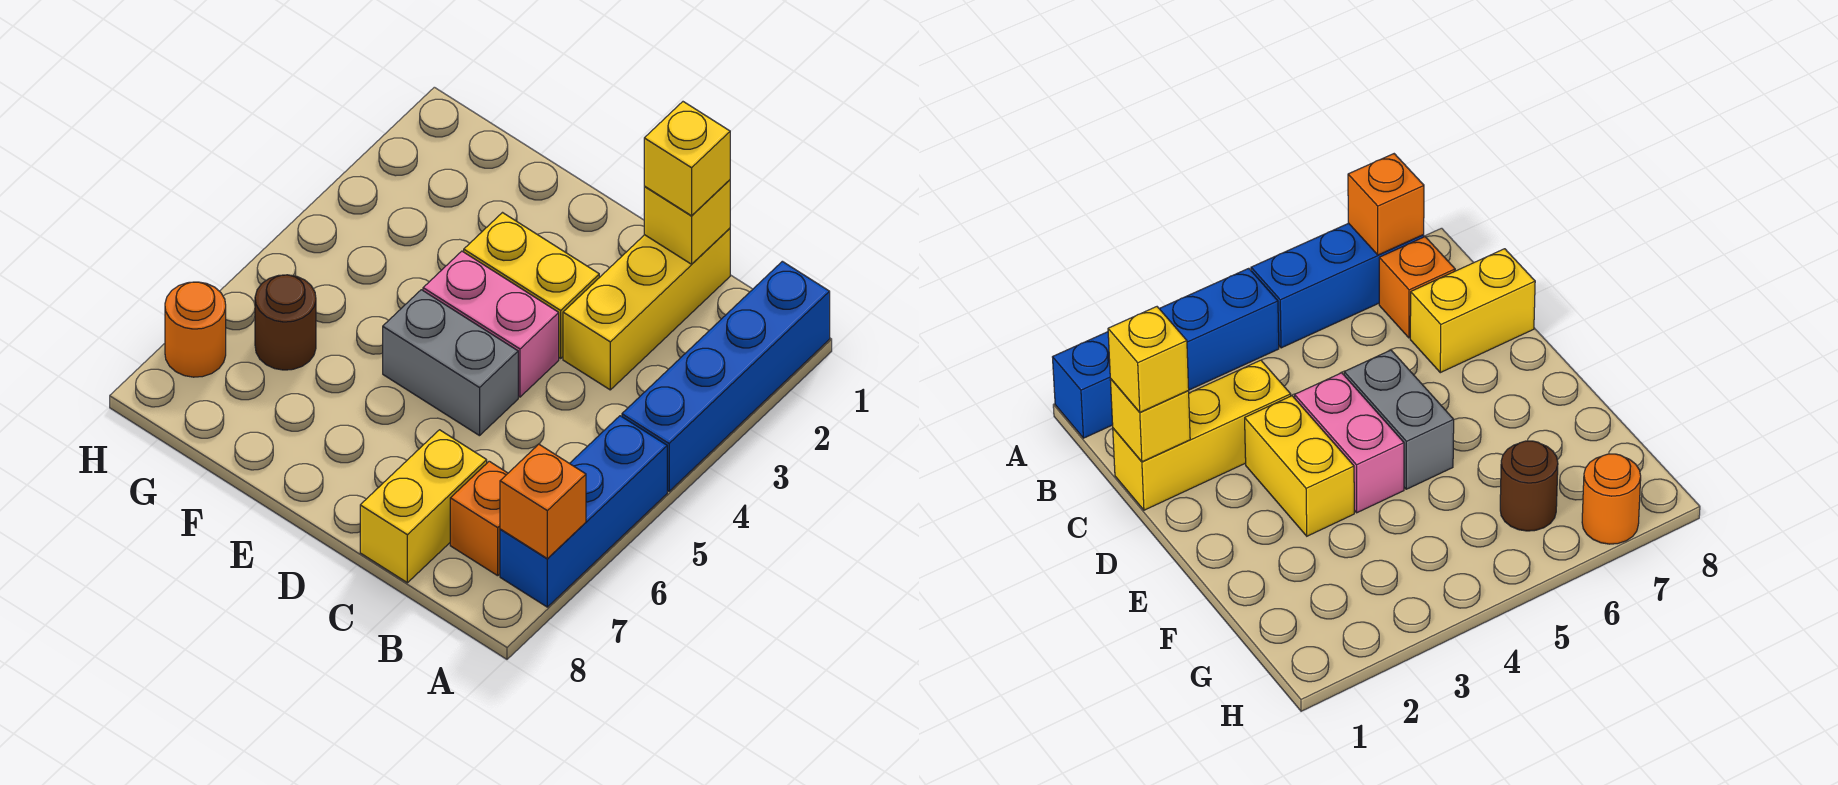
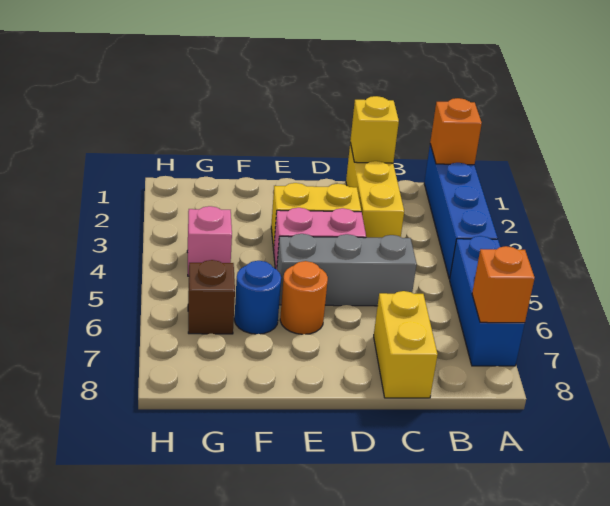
orange brick B7 level 1 -> orange brick A1 level 2
yellow brick C1 level 3 -> none
grey brick D5:E5 level 1 -> grey brick C5:E5 level 1
none -> blue round brick F6 level 1
none -> pink brick G4 level 1
brown round brick G6 level 1 -> brown brick G6 level 1
orange round brick H7 level 1 -> orange round brick E6 level 1

